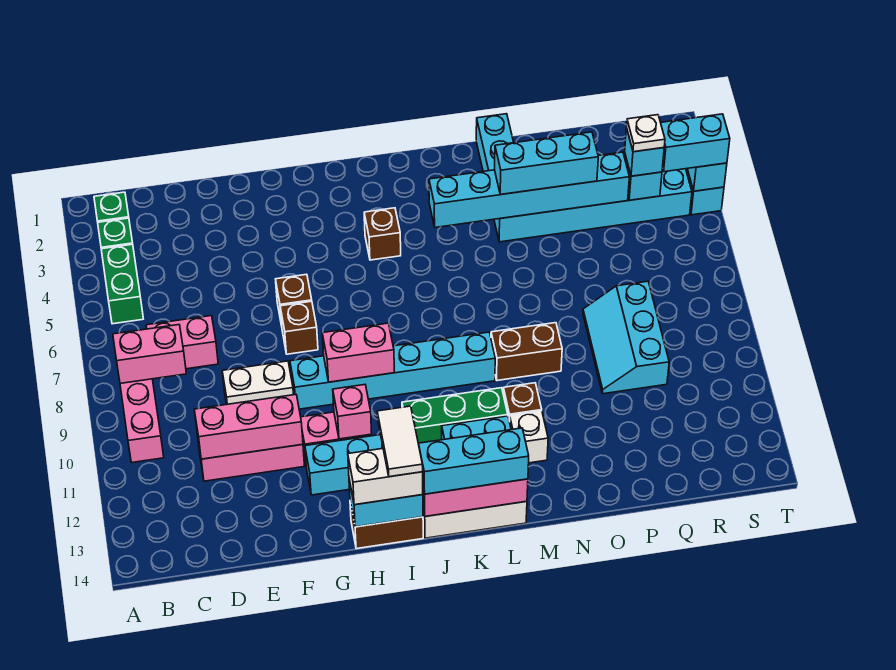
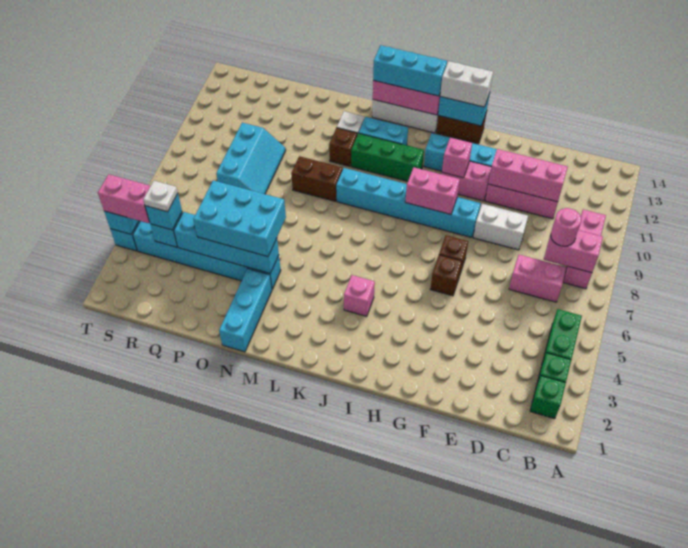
none -> pink round brick C8 level 3
white tile I13:I14 level 4 -> none
brown brick J4 level 1 -> pink brick J4 level 1
cyan brick L4:Q4 level 2 -> cyan brick N4:Q4 level 2
cyan brick N4:P4 level 3 -> cyan brick N4:P5 level 3
cyan brick S4:T4 level 3 -> pink brick S4:T4 level 3

